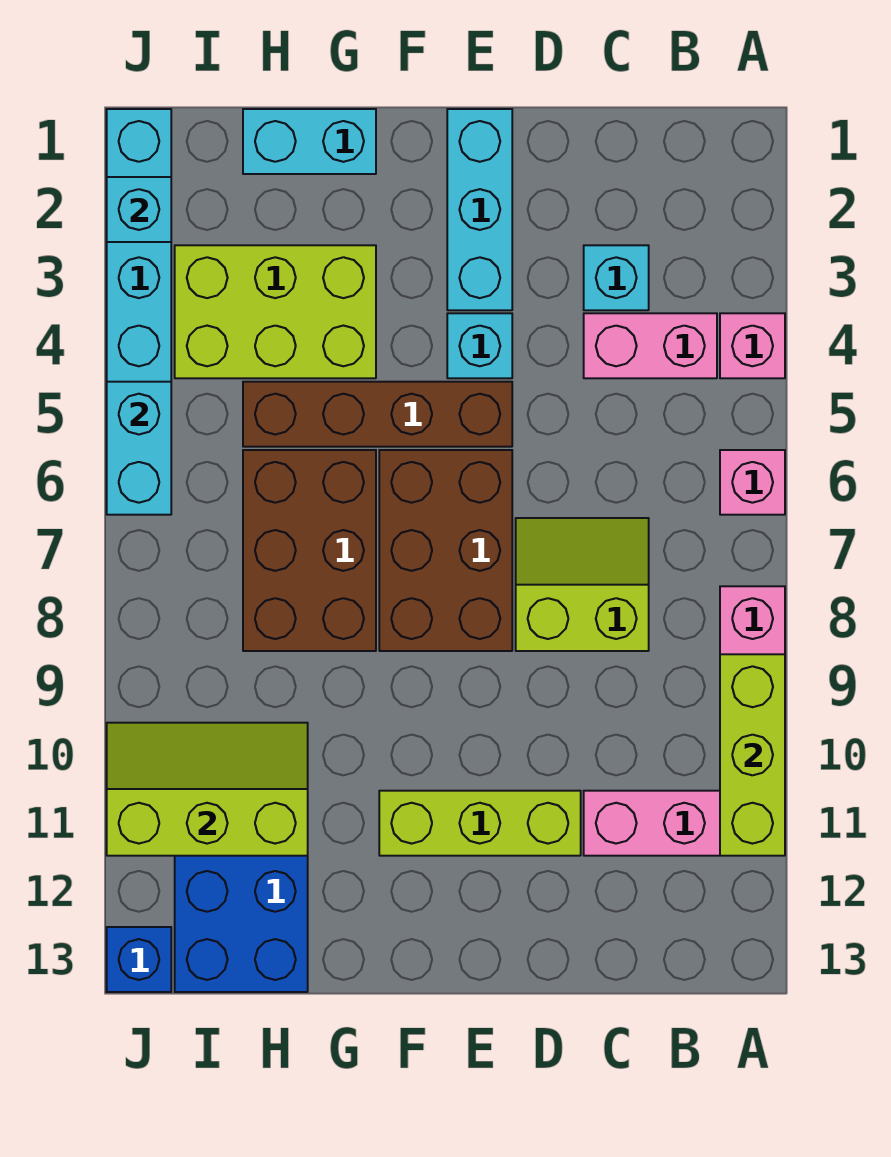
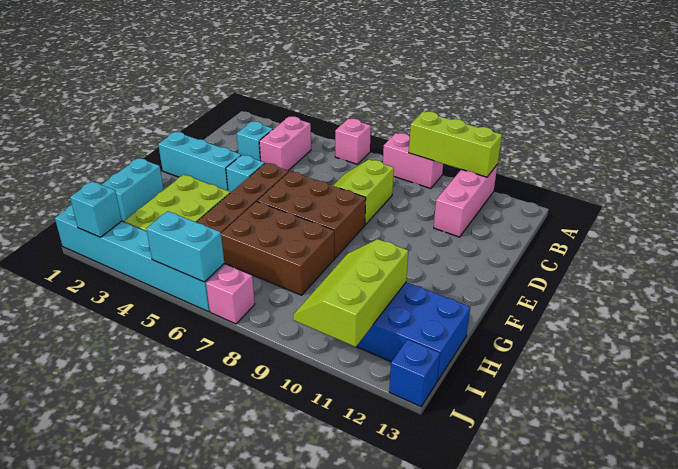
pink brick A4 level 1 -> pink brick J7 level 1
lime brick D11:F11 level 1 -> none

